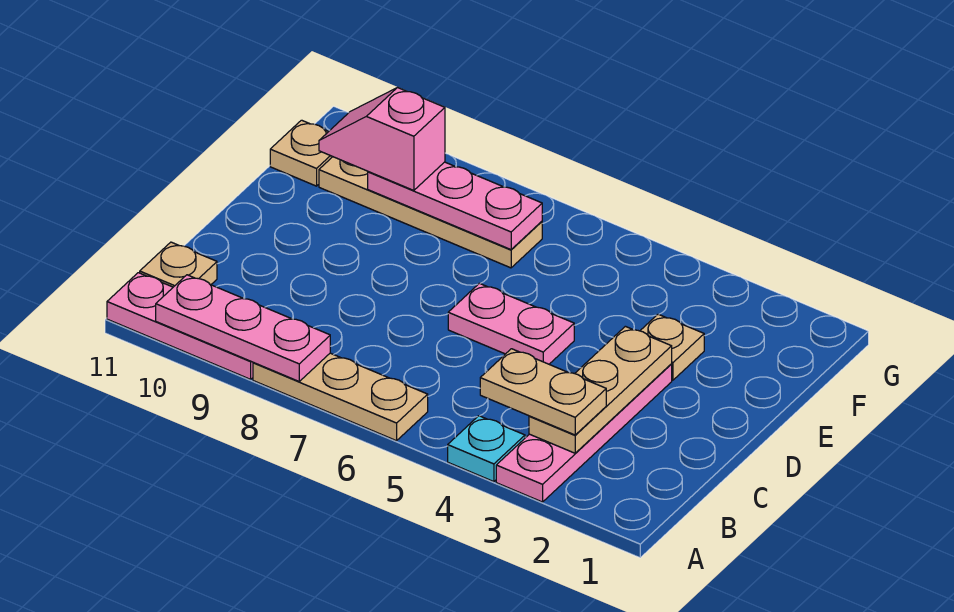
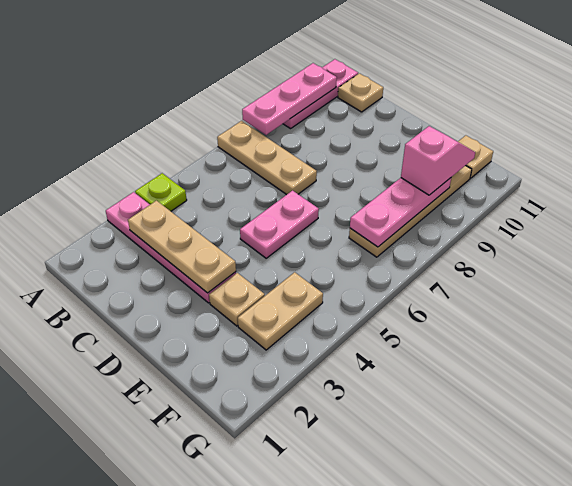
cyan plate A4 level 1 -> lime plate A4 level 1
tan plate A6:A8 level 1 -> tan plate A7:C7 level 1
tan plate B3:B4 level 3 -> tan plate F3:F4 level 1

